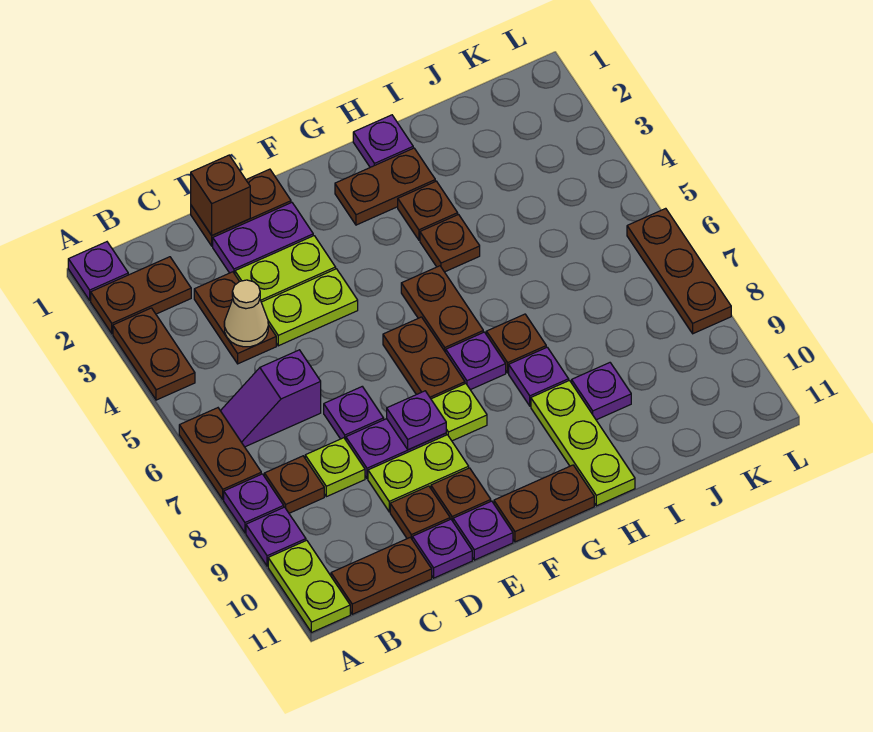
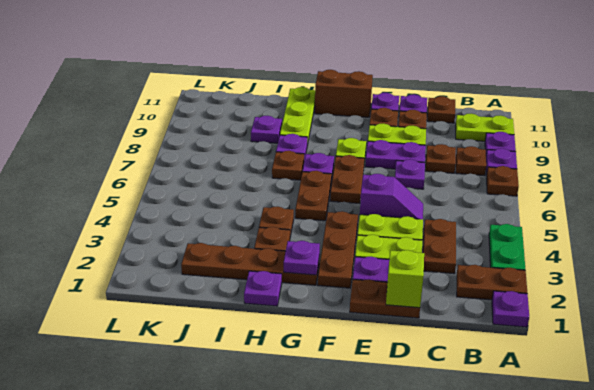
brown plate A3:A4 level 1 -> green plate A3:A4 level 1
brown plate A6:A7 level 1 -> brown plate A7 level 1
lime plate A10:A11 level 1 -> lime plate A10:B10 level 1
purple slope B6:C6 level 1 top C -> purple slope D5:E5 level 1 top E
brown plate B11:C11 level 1 -> brown plate C11 level 1
tan cone C4 level 2 -> none
lime plate C8 level 1 -> brown plate C8 level 1
brown brick D1 level 2 -> lime brick D1 level 2
purple plate E8 level 2 -> purple plate G2 level 2
brown plate F11:G11 level 1 -> brown brick F11:G11 level 1
brown plate G2:H2 level 1 -> brown plate G2:J2 level 1
brown plate L6:L8 level 1 -> brown plate F2:F4 level 1

